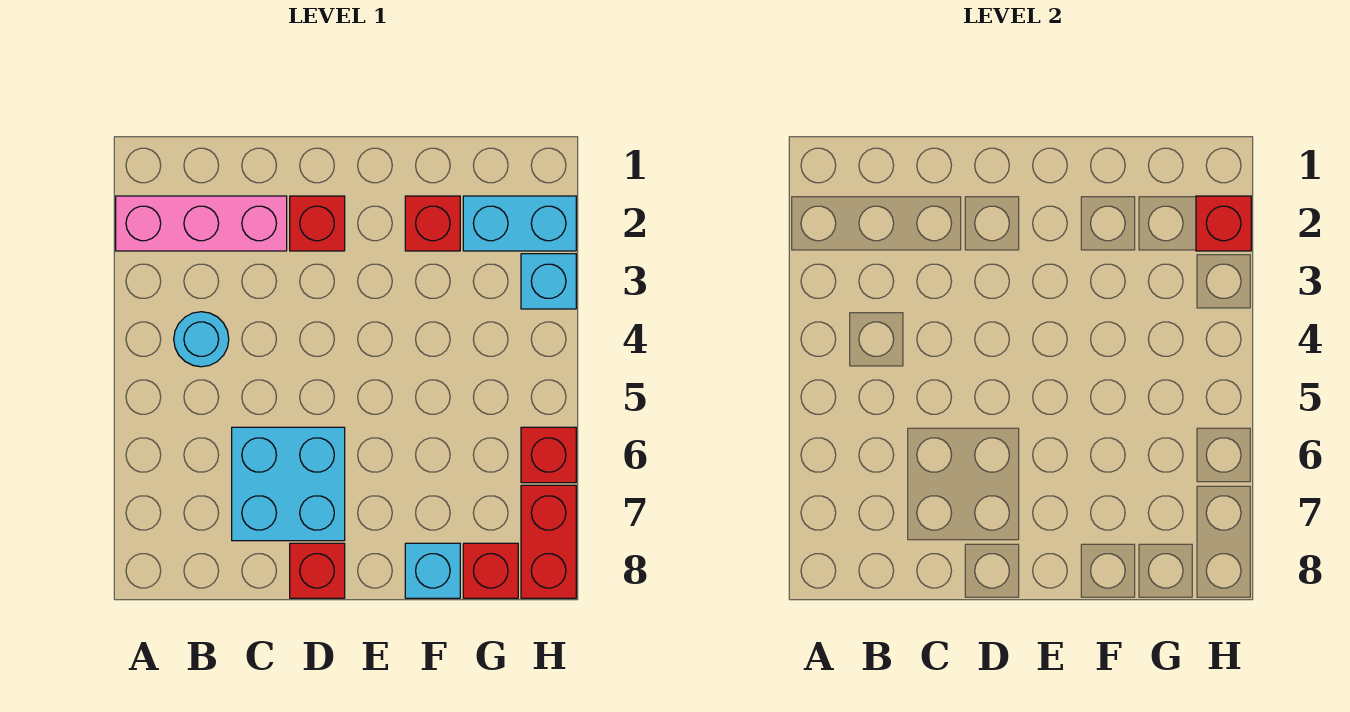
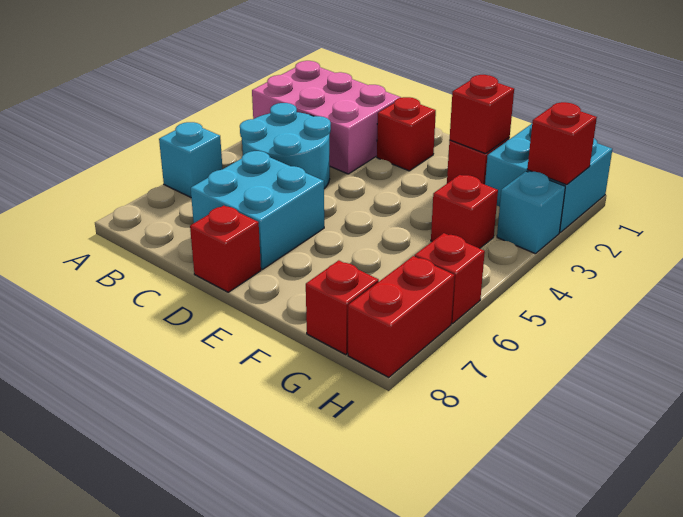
pink brick A2:C2 level 1 -> pink brick A2:C3 level 1
cyan round brick B4 level 1 -> cyan round brick B4:C5 level 1
none -> red brick F2 level 2
cyan brick F8 level 1 -> cyan brick A6 level 1
cyan brick G2:H2 level 1 -> cyan brick G1:H2 level 1
none -> red brick G4 level 1

